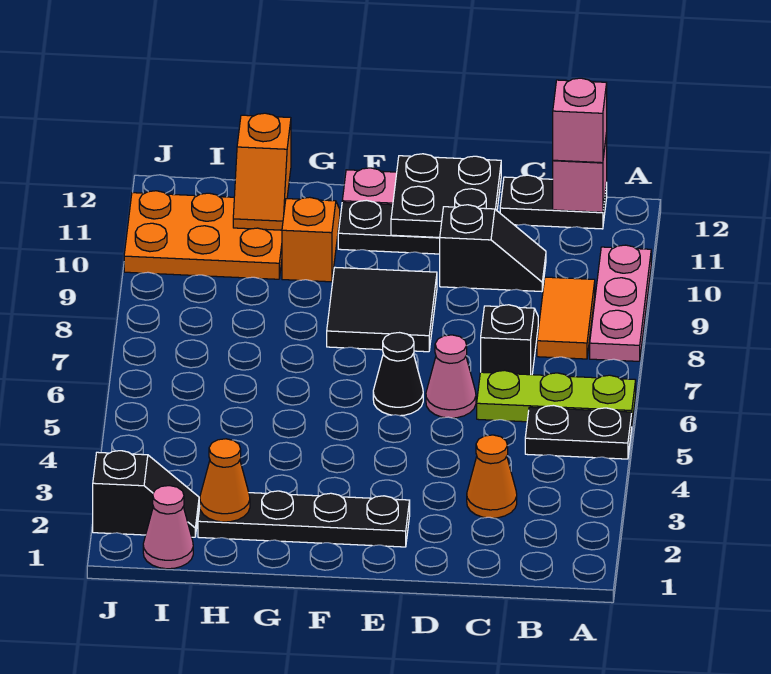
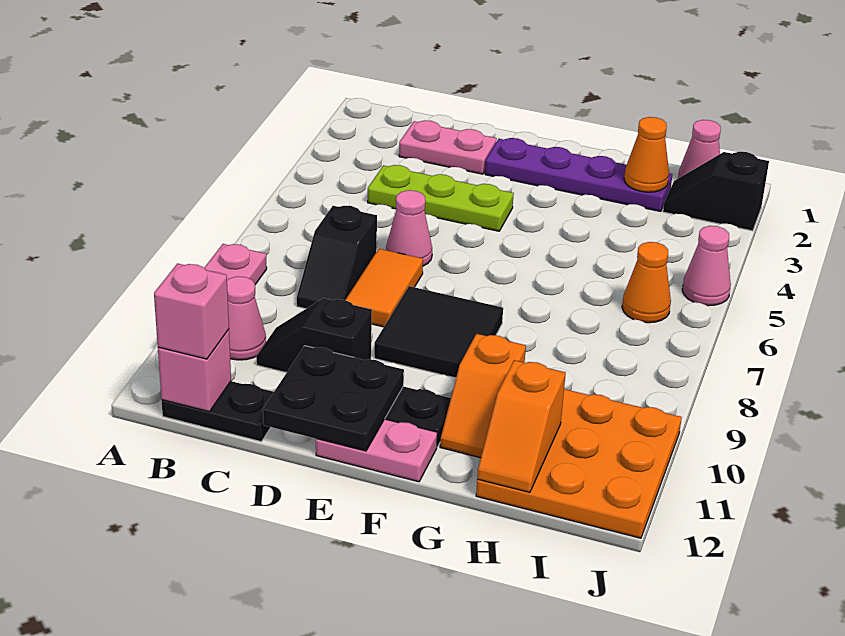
black plate A5:B5 level 1 -> none
lime plate A6:C6 level 1 -> lime plate C4:E4 level 1
orange tile B8:B9 level 1 -> orange tile D7:D8 level 1
none -> pink cone B10 level 1
none -> pink plate C2:D2 level 1
orange cone C3 level 1 -> orange cone I6 level 1
black plate E2:H2 level 1 -> purple plate E2:H2 level 1
black cone E6 level 1 -> none
orange plate H10:J11 level 1 -> orange plate H10:J12 level 1
orange slope H11:H12 level 2 top 12 -> orange slope H11:H12 level 2 top 11
none -> pink cone J5 level 1

